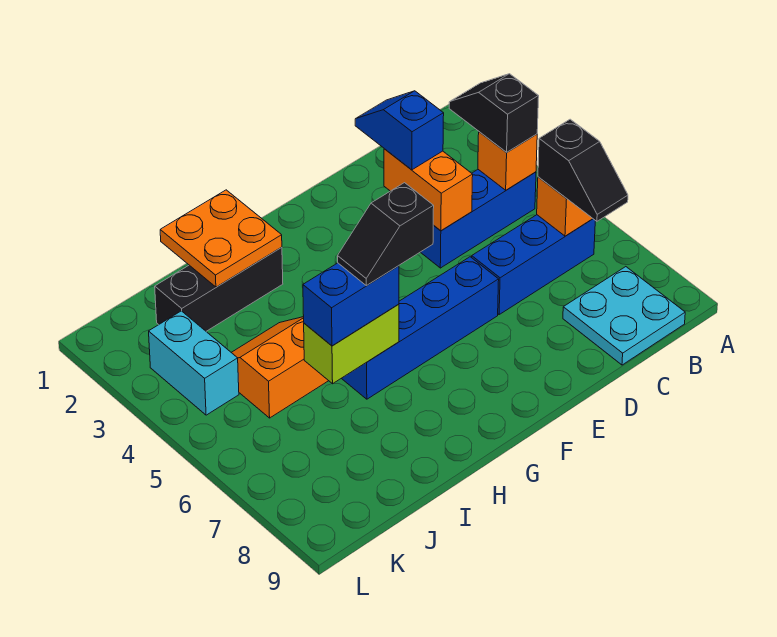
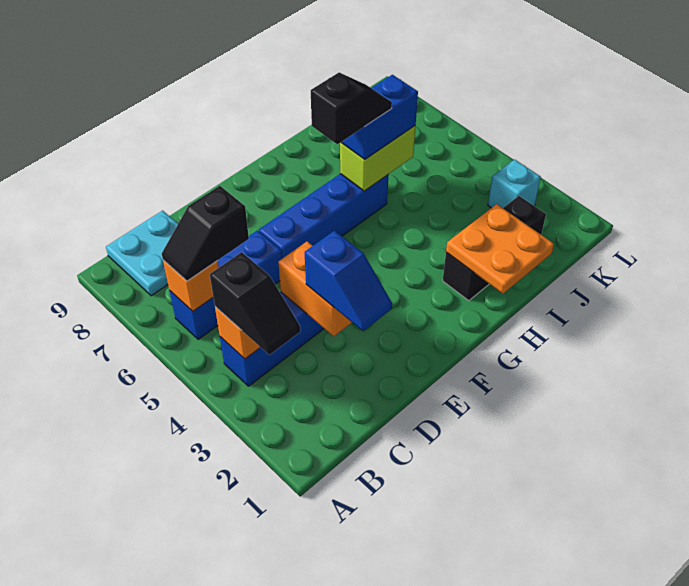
black slope B6:B7 level 3 top 6 -> black slope B6:C6 level 3 top C
orange slope I4:J5 level 1 top 5 -> none
cyan brick K3:K4 level 1 -> cyan brick K3 level 1

